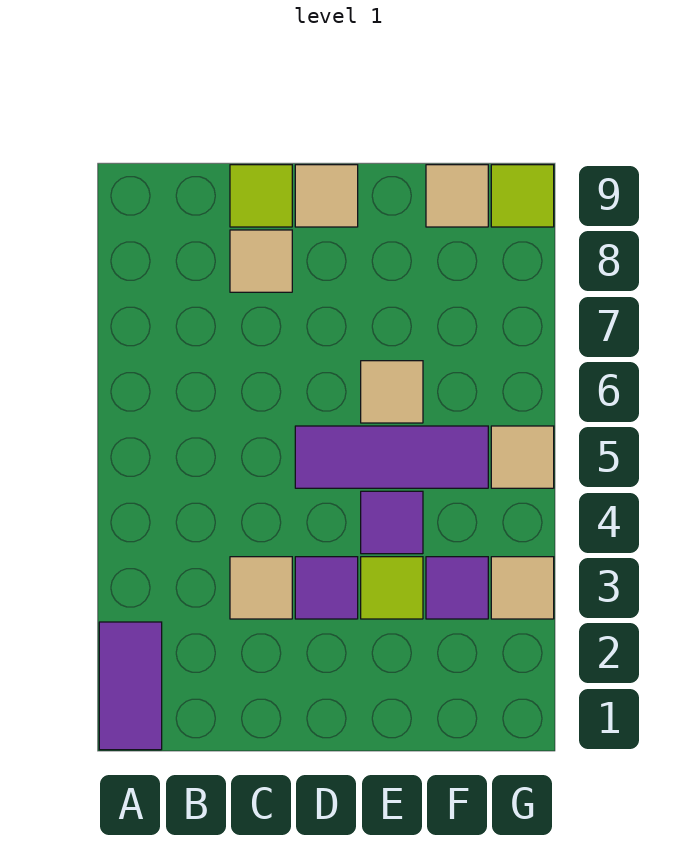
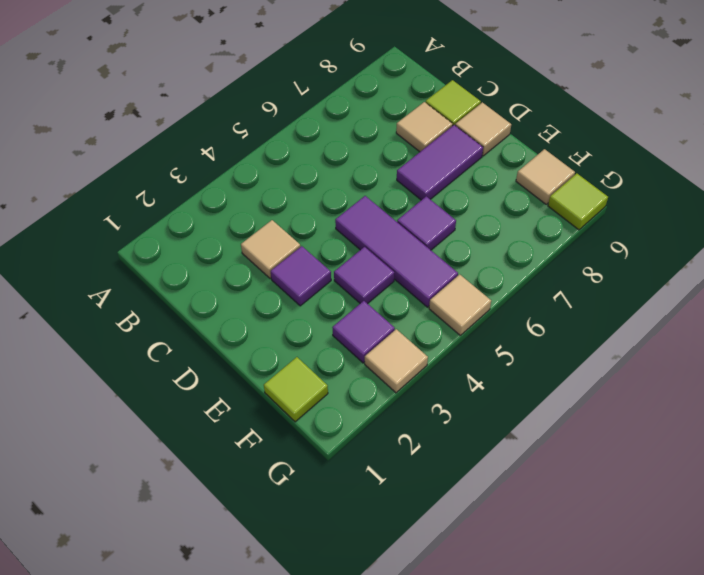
purple tile A1:A2 level 1 -> purple tile D7:D8 level 1
lime tile E3 level 1 -> lime tile F1 level 1
tan tile E6 level 1 -> purple tile E6 level 1

